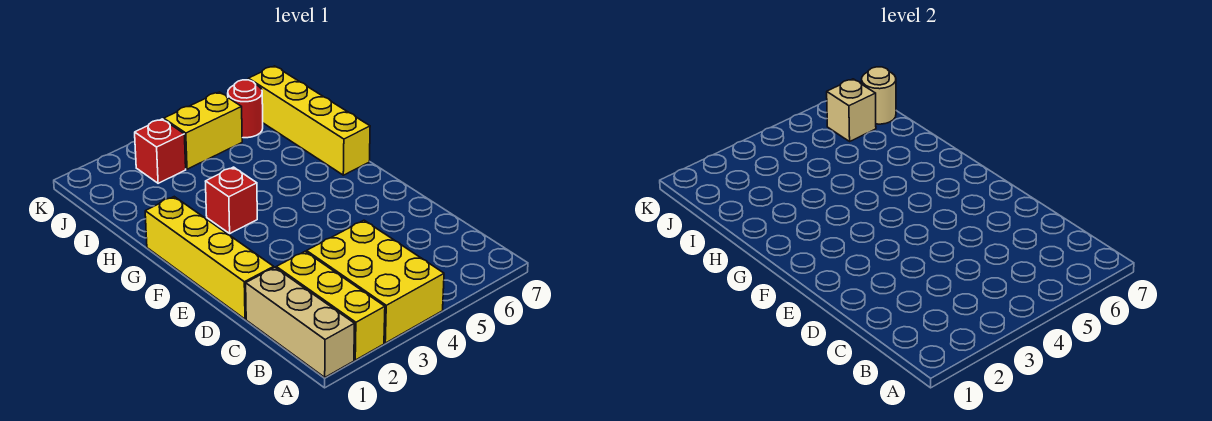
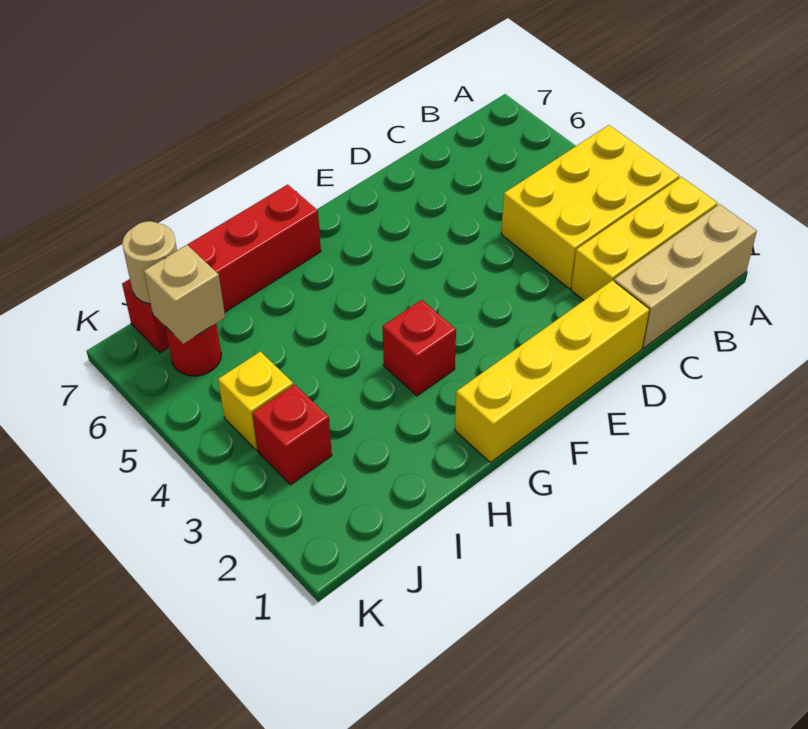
yellow brick G7:J7 level 1 -> red brick G7:J7 level 1
yellow brick J4:J5 level 1 -> yellow brick J4 level 1

